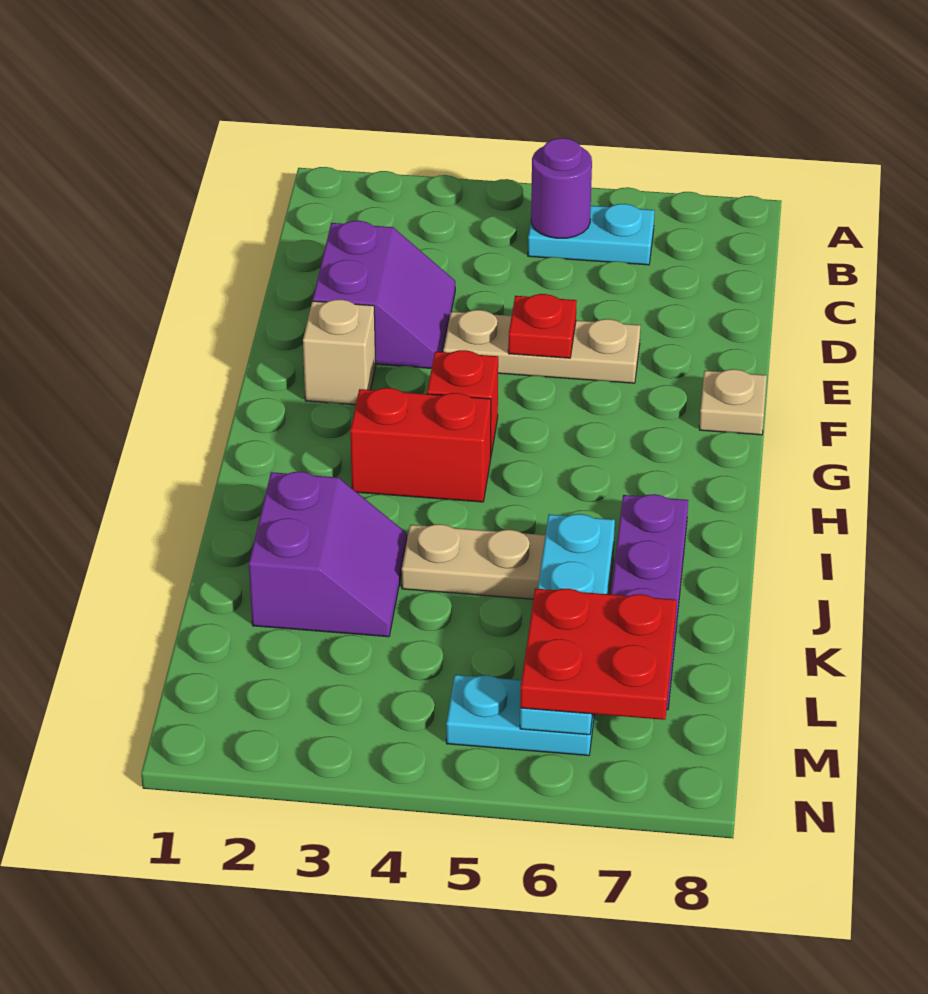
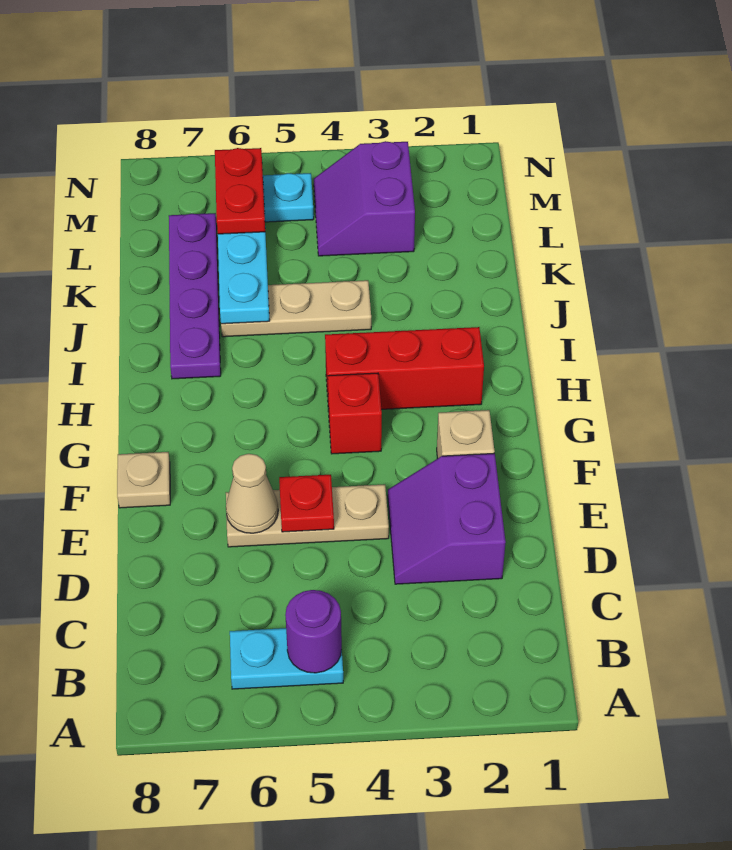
none -> tan cone E6 level 2
red brick H3:H4 level 1 -> red brick H2:H4 level 1
purple slope J2:K3 level 1 top 2 -> purple slope L3:M4 level 1 top 3
red plate L6:M7 level 3 -> red plate L6:M6 level 3

